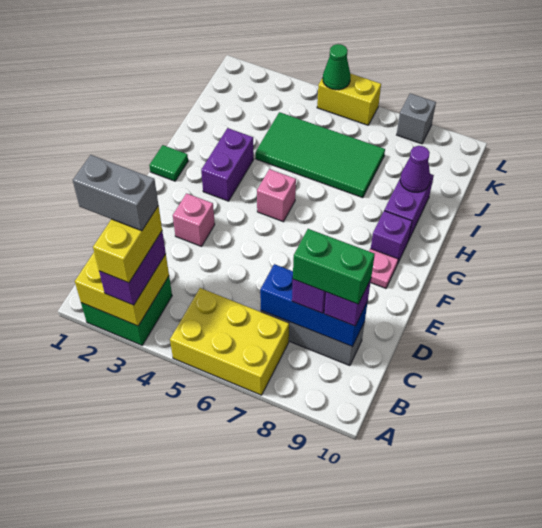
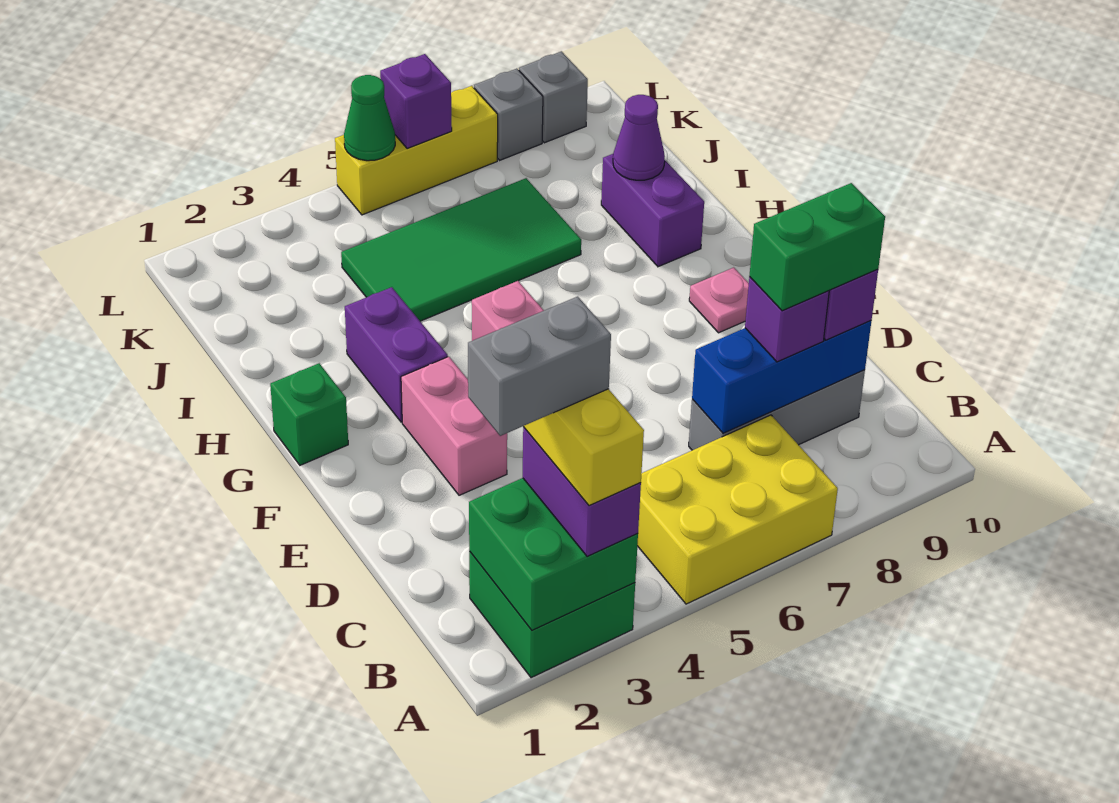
yellow brick A2:B3 level 2 -> green brick A2:B3 level 2
pink brick E3 level 1 -> pink brick E3:F3 level 1
green tile G1 level 1 -> green brick G1 level 1
purple brick G9 level 1 -> purple brick L6 level 2
yellow brick L5:L6 level 1 -> yellow brick L5:L7 level 1
none -> grey brick L9 level 1

